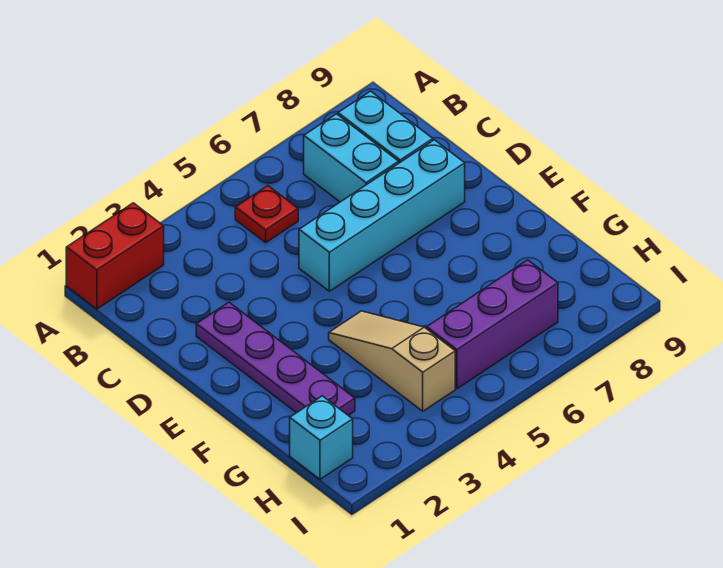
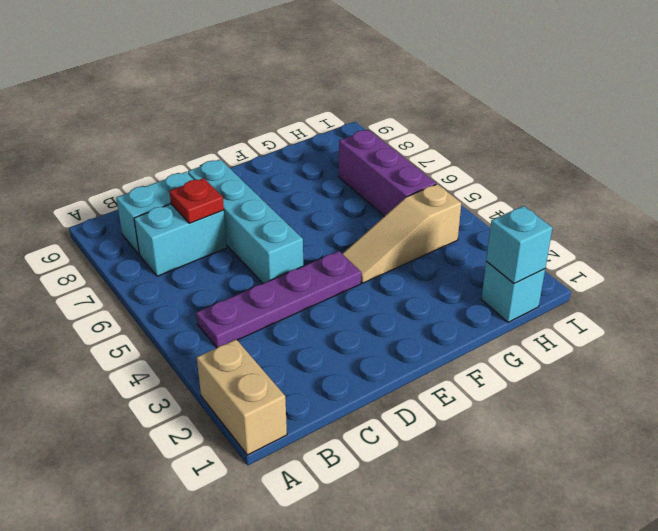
red brick A1:A2 level 1 -> tan brick A1:A2 level 1
red plate B5 level 1 -> red plate C7 level 2
purple plate D2:G2 level 1 -> purple plate B4:E4 level 1
none -> cyan brick H1 level 2

